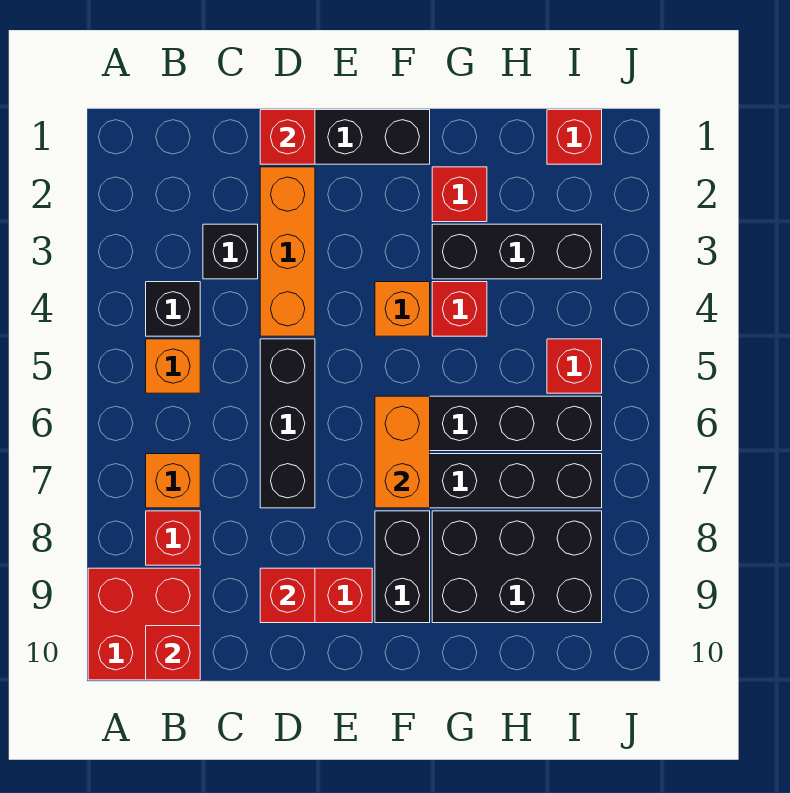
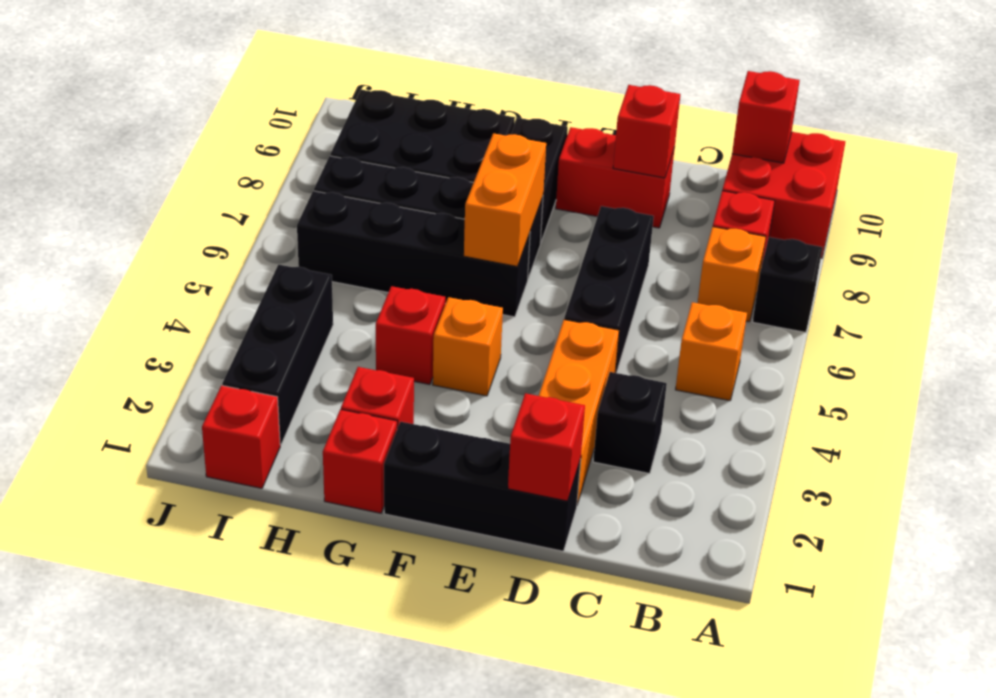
black brick B4 level 1 -> black brick A7 level 1
black brick G3:I3 level 1 -> black brick I2:I4 level 1
red brick I5 level 1 -> red brick G1 level 1

